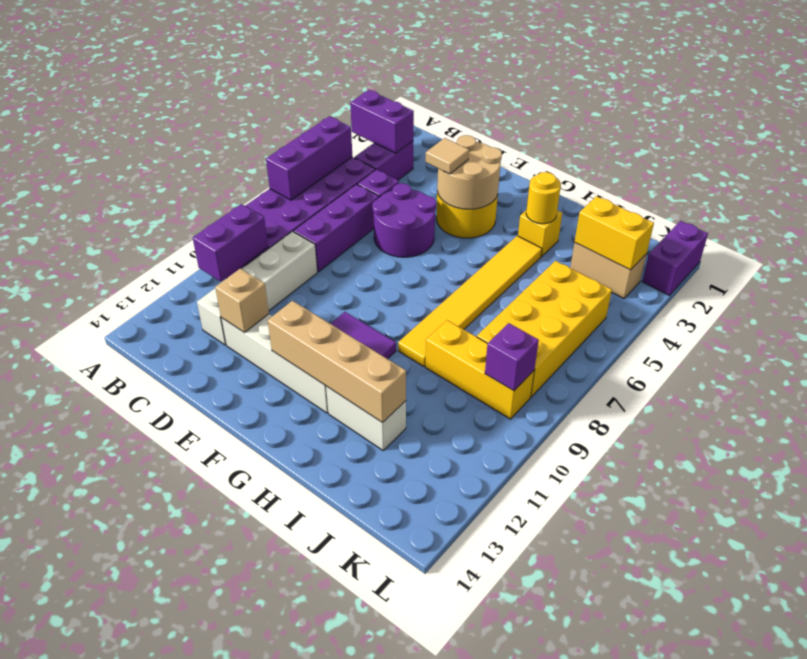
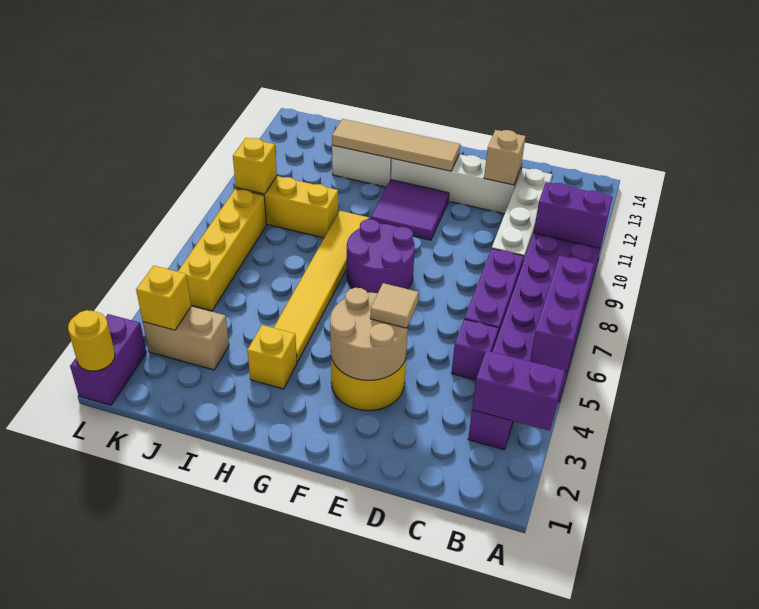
purple brick B10:B11 level 2 -> purple brick A10:B10 level 2
purple round brick D5:E6 level 1 -> purple round brick F7:G8 level 1
tan brick F12:I12 level 2 -> tan tile F12:I12 level 2
yellow round brick H3 level 2 -> yellow round brick L1 level 2
yellow brick J3:K3 level 2 -> yellow brick K3 level 2
yellow brick J5:K8 level 1 -> yellow brick K5:K8 level 1
purple brick K9 level 2 -> yellow brick K9 level 2

